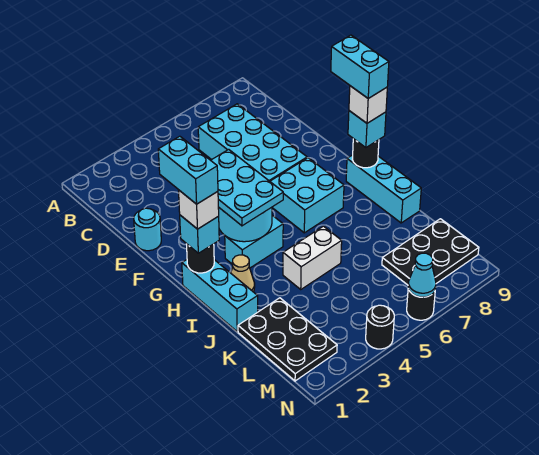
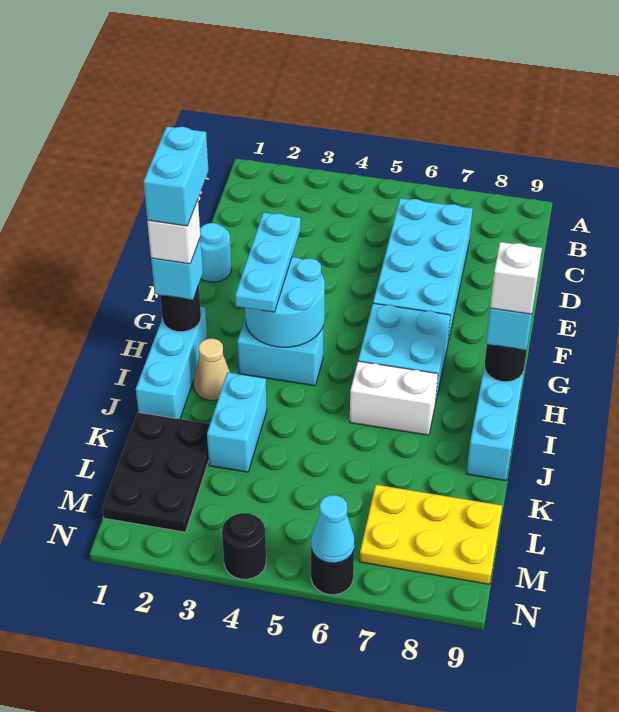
cyan plate F3:H4 level 3 -> cyan plate F3:H3 level 3
cyan brick G9:H9 level 5 -> cyan brick J3:K3 level 1
white brick J4:J5 level 1 -> white brick I6:I7 level 1
black plate L7:M9 level 1 -> yellow plate L7:M9 level 1

